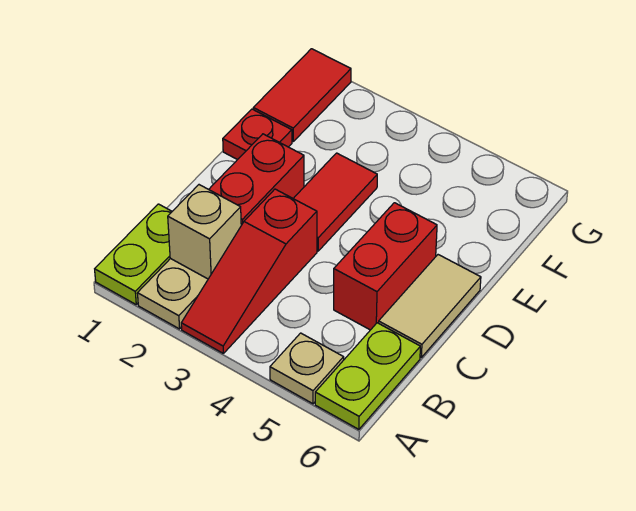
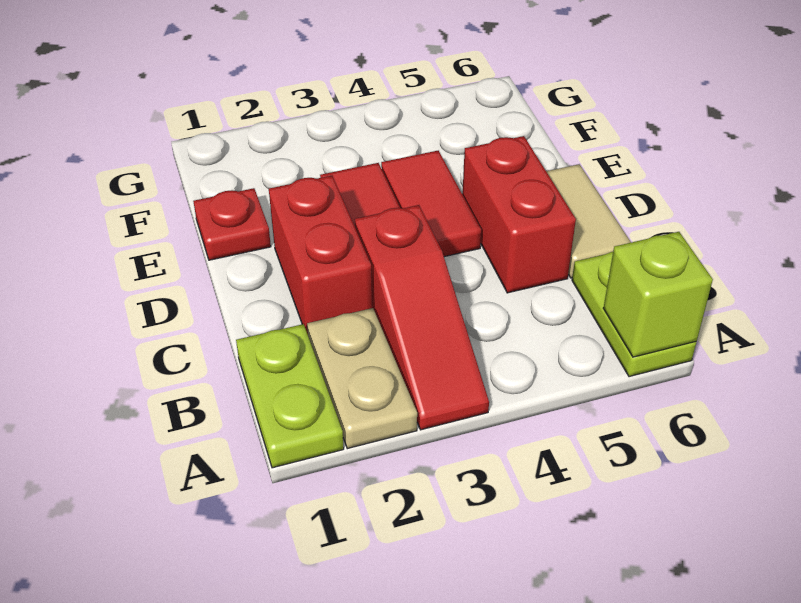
tan plate A5 level 1 -> none
none -> lime brick A6 level 2
tan brick B2 level 2 -> none
red tile F1:G1 level 1 -> red tile D4:E4 level 1

